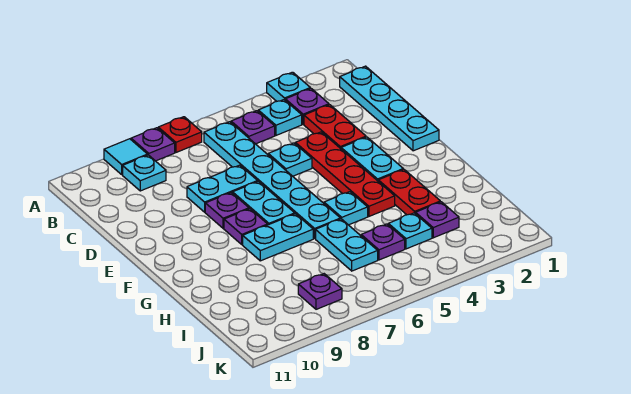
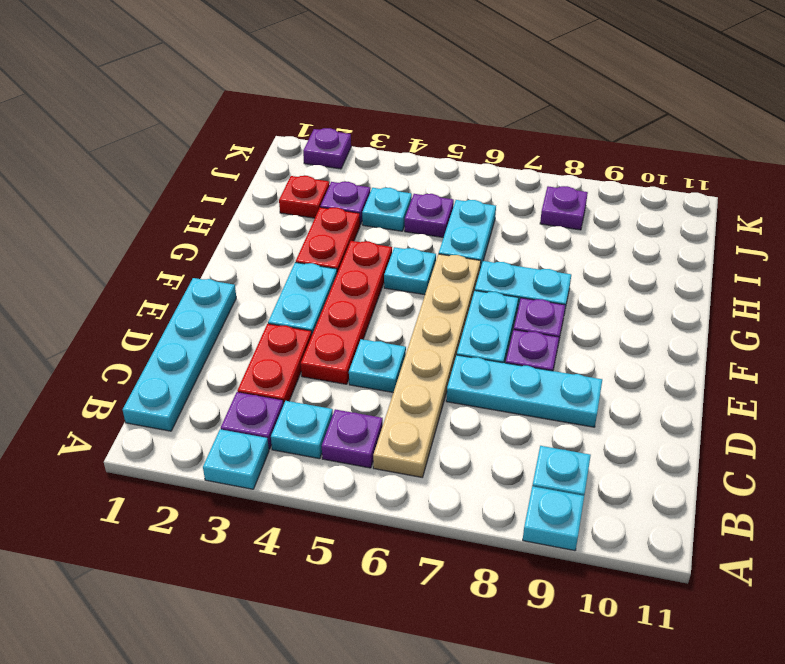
red plate A7 level 1 -> red plate I2 level 1
purple plate A8 level 1 -> purple plate K2 level 1
cyan tile A9 level 1 -> cyan plate A9 level 1
cyan plate B6:G6 level 1 -> tan plate B6:G6 level 1
cyan plate D7:D8 level 1 -> cyan plate D7:D9 level 1

